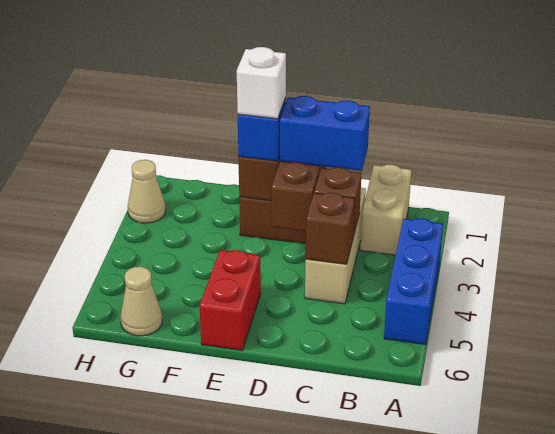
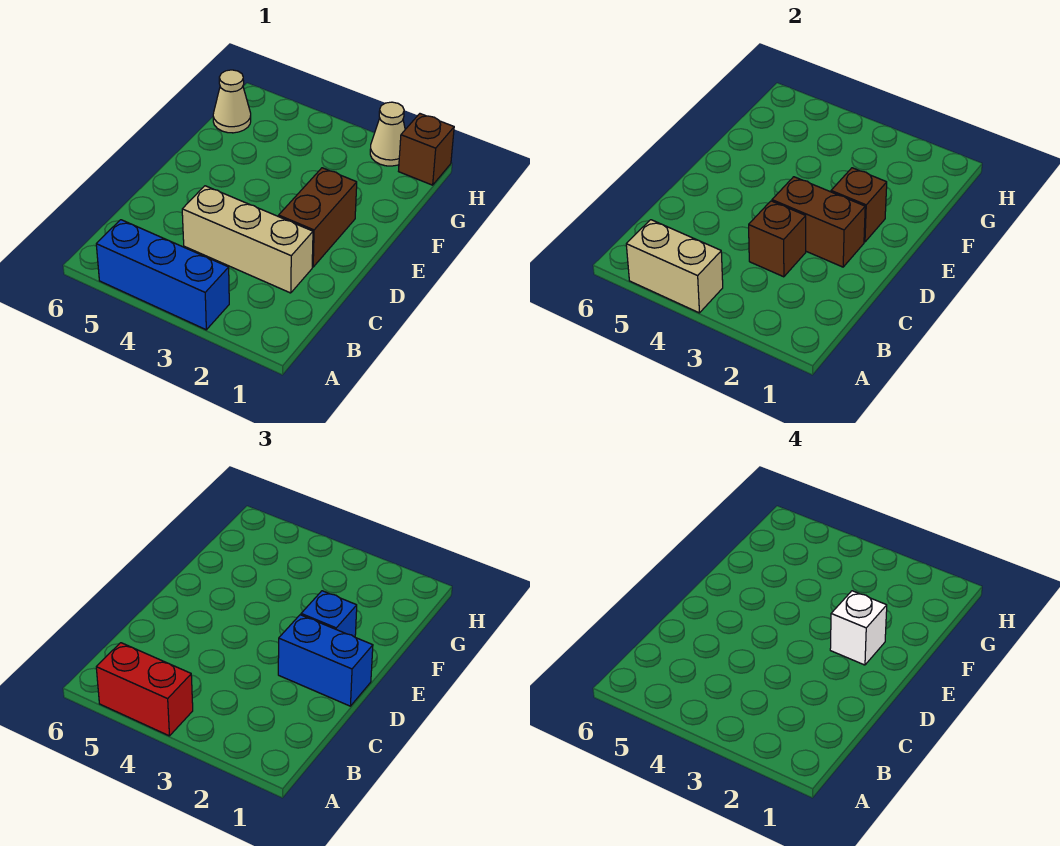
tan brick B1:B2 level 1 -> tan brick A4:A5 level 2
blue brick C2:D2 level 3 -> blue brick D1:D2 level 3
brown brick C4 level 2 -> brown brick H1 level 1
red brick E5:E6 level 1 -> red brick A4:A5 level 3

